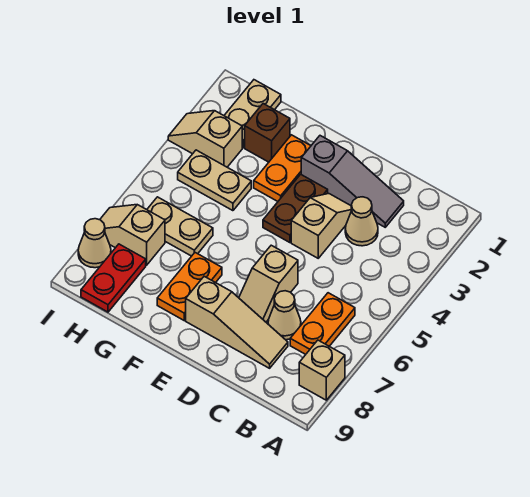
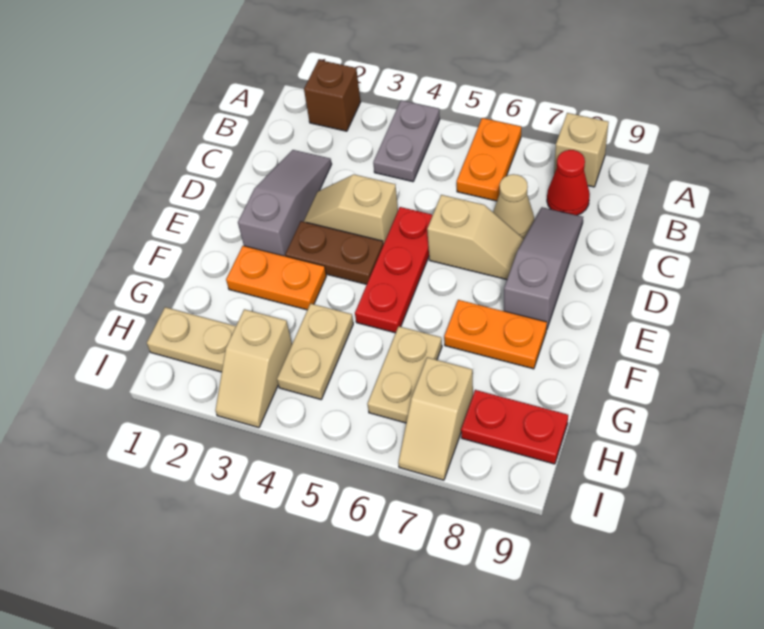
none -> grey plate A4:B4 level 1
orange plate B6:B7 level 1 -> orange plate A6:B6 level 1
none -> red cone B8 level 1
tan cone C3 level 1 -> none
tan slope C8:E8 level 1 top E -> grey slope C8:E8 level 1 top E
none -> red plate D5:F5 level 1
brown brick G2 level 1 -> brown brick A2 level 1
tan cone I8 level 1 -> none

